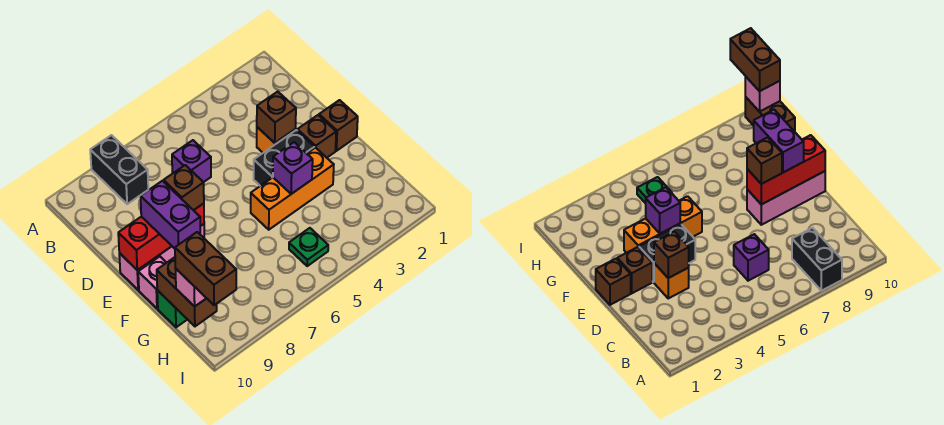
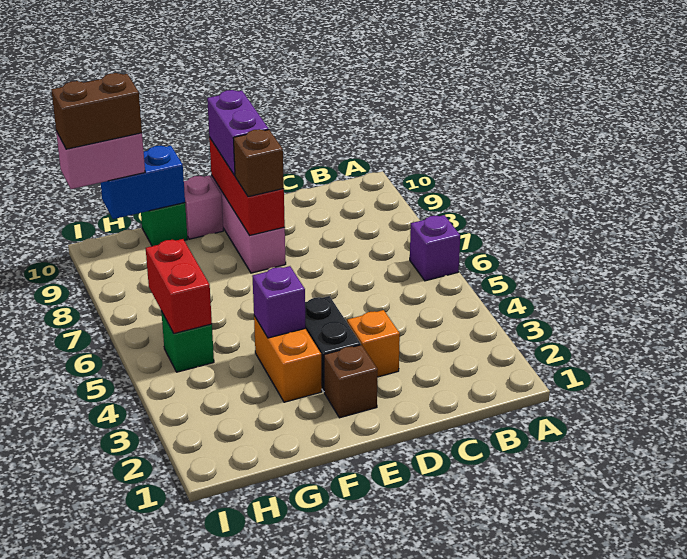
black brick A8:B8 level 1 -> none
purple brick C6 level 1 -> purple brick A6 level 1
brown brick D3 level 2 -> none
brown brick E1 level 1 -> none
purple brick E9:F9 level 3 -> purple brick E9:E10 level 3
orange brick F3:F5 level 1 -> orange brick F3:F4 level 1
brown brick G10:H10 level 2 -> blue brick G10:H10 level 2
green plate H5 level 1 -> green brick H5 level 1
none -> red brick H5:H6 level 2
pink brick H10 level 3 -> pink brick H10:I10 level 3

